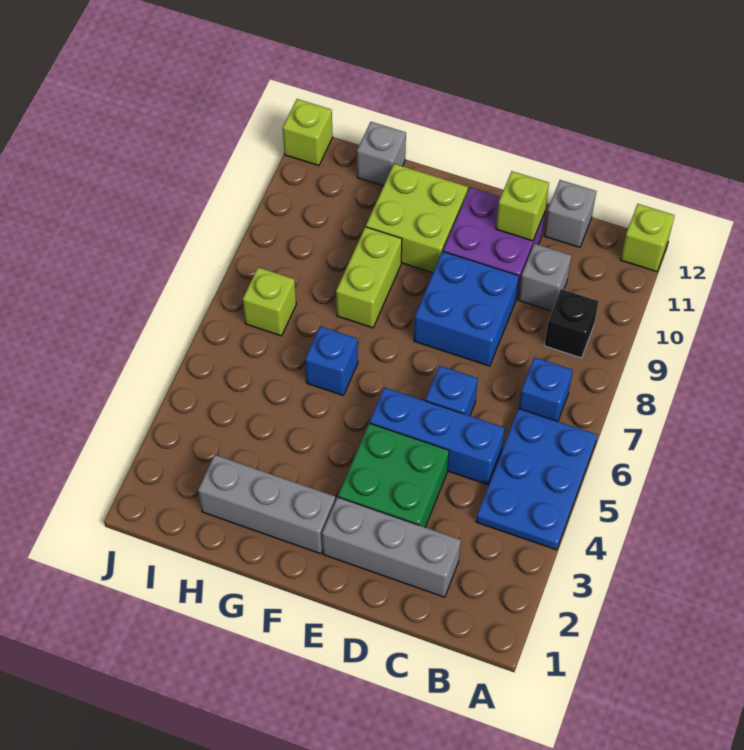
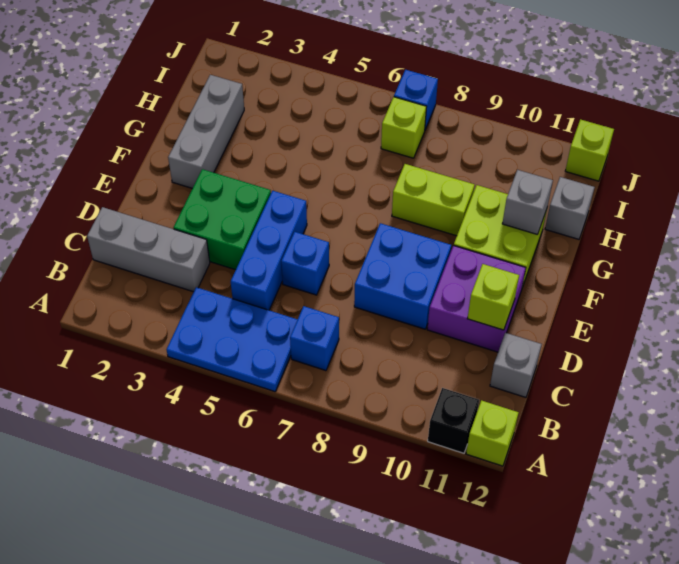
black brick B9 level 1 -> black brick A11 level 1
grey brick C2:E2 level 1 -> grey brick C1:C3 level 1
grey brick C10 level 1 -> grey brick G11 level 2
blue brick G6 level 1 -> blue brick J7 level 1

